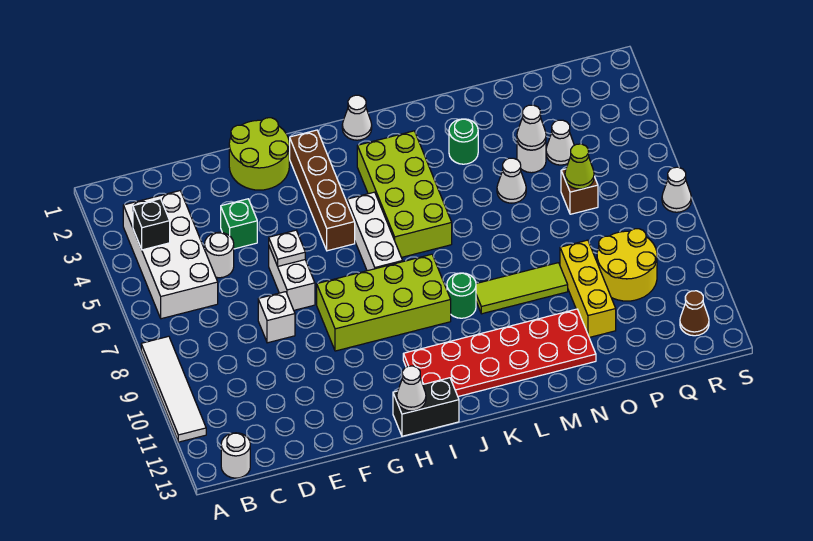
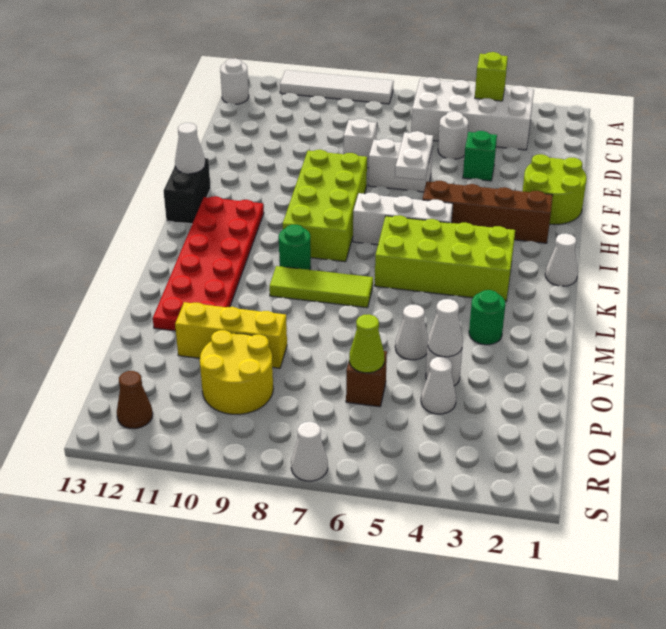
black brick B4 level 2 -> lime brick B4 level 2
white plate F6 level 2 -> white plate F6:G6 level 2
lime tile L9:N9 level 1 -> lime tile L7:L9 level 1

